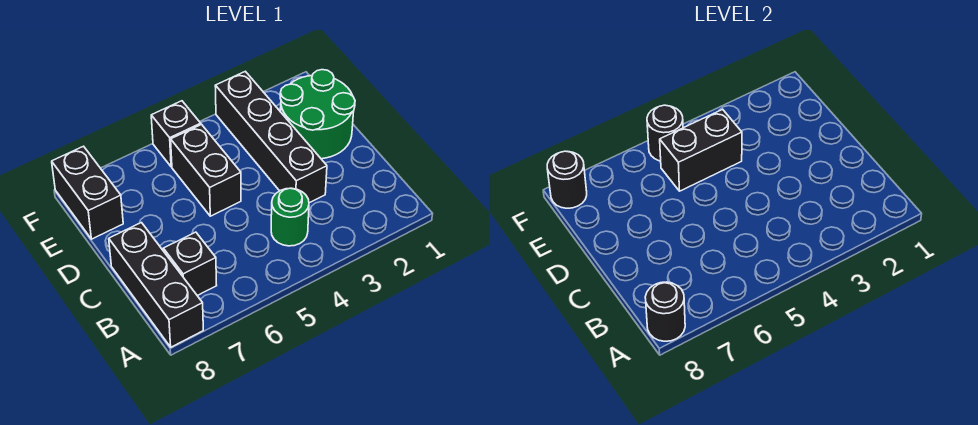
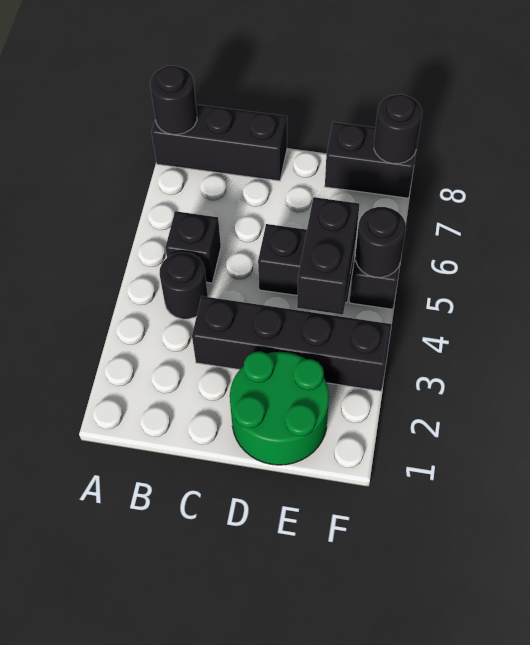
green round brick B4 level 1 -> black round brick B4 level 1
black brick B7 level 1 -> black brick B5 level 1

